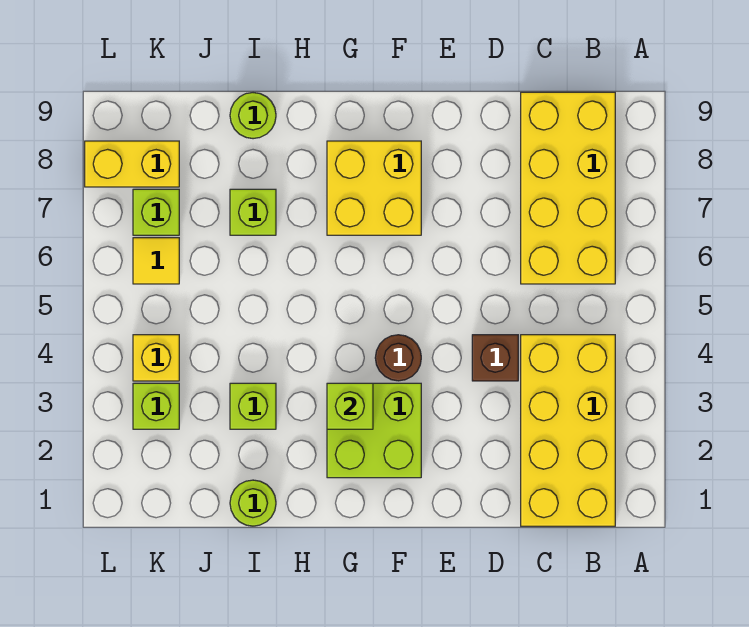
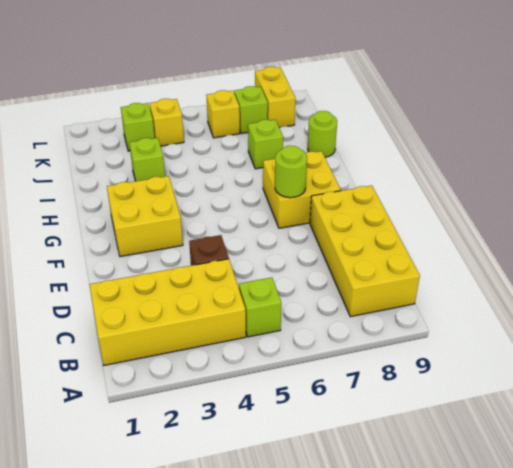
yellow brick B6:C9 level 1 -> yellow brick B8:E9 level 1
lime brick F2:G3 level 1 -> yellow brick F2:G3 level 1
brown round brick F4 level 1 -> none
lime brick G3 level 2 -> lime brick B5 level 1
lime round brick I1 level 1 -> lime round brick F7 level 2
yellow tile K6 level 1 -> yellow brick K6 level 1

